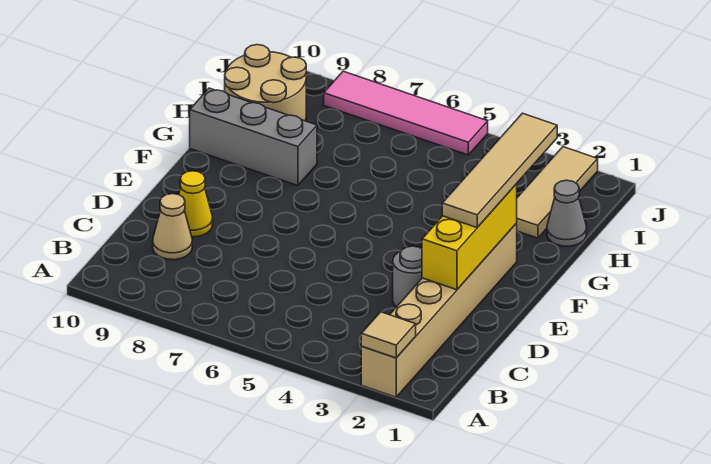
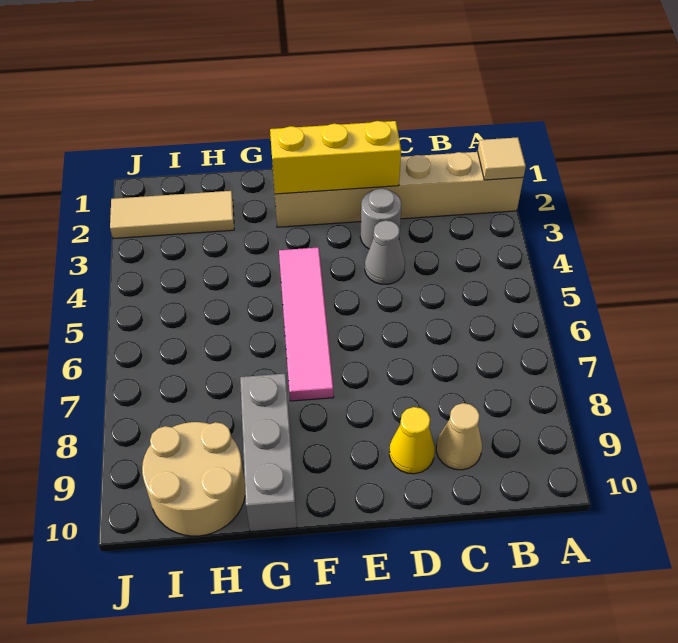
tan tile E2:H2 level 3 -> none
grey cone H1 level 1 -> grey cone D4 level 1
pink tile J5:J8 level 1 -> pink tile F4:F7 level 1

